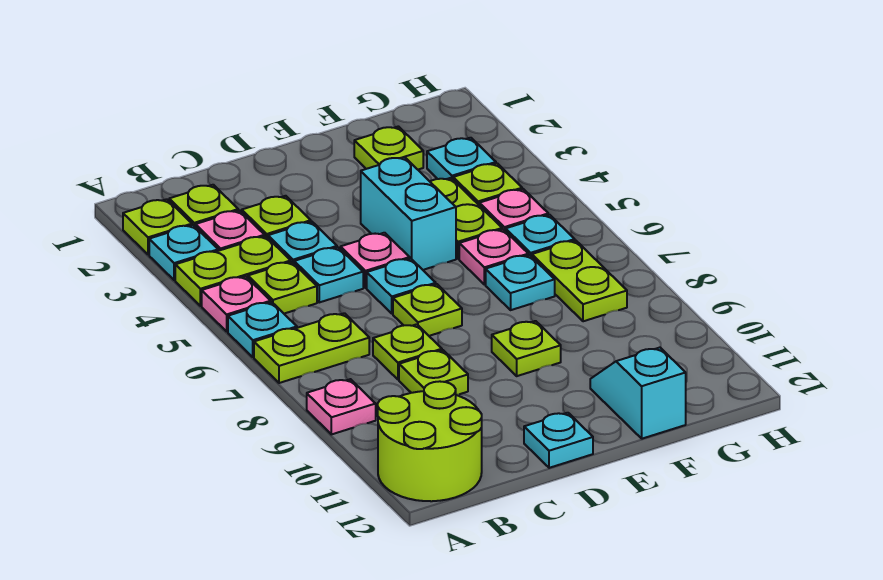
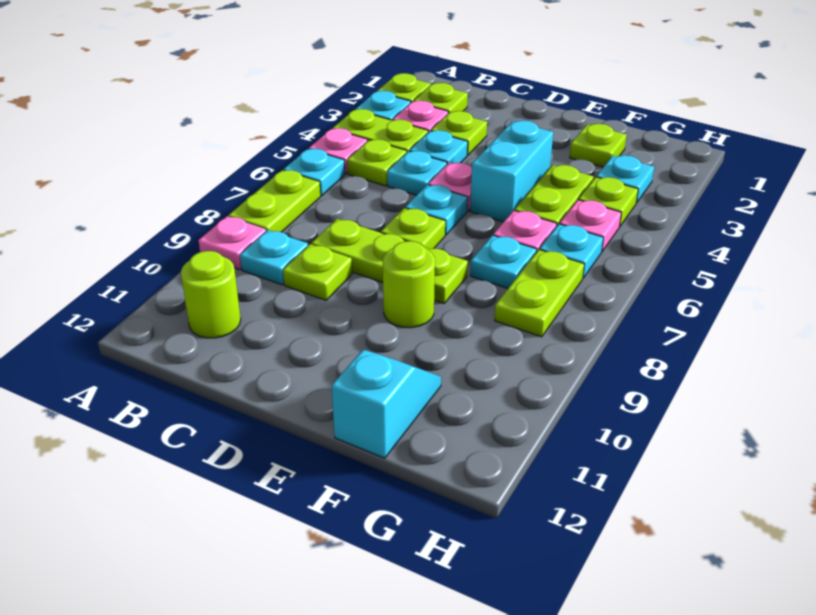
lime plate A7:B7 level 1 -> lime plate A7:A8 level 1
lime round brick A11:B12 level 1 -> lime round brick B11 level 1
lime plate C8 level 1 -> lime plate C8:E8 level 1
cyan plate D12 level 1 -> cyan plate B9 level 1
lime plate E9 level 1 -> lime round brick E9 level 1

